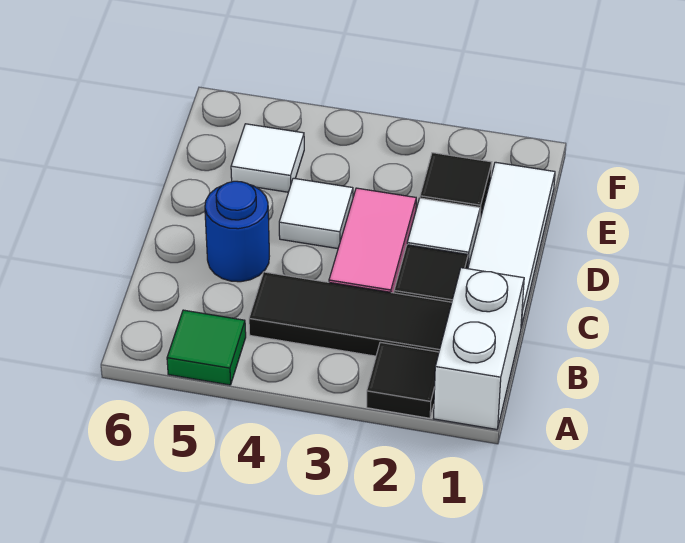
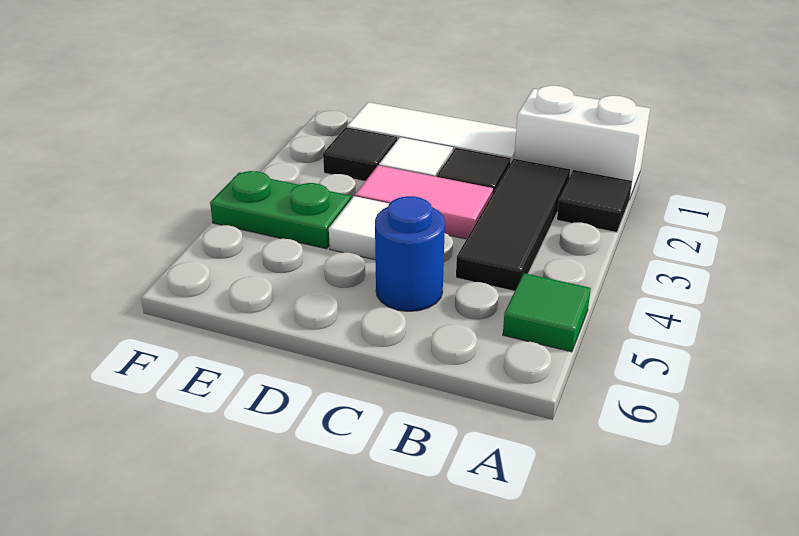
none -> green plate E4:F4 level 1
white tile E5 level 1 -> none

